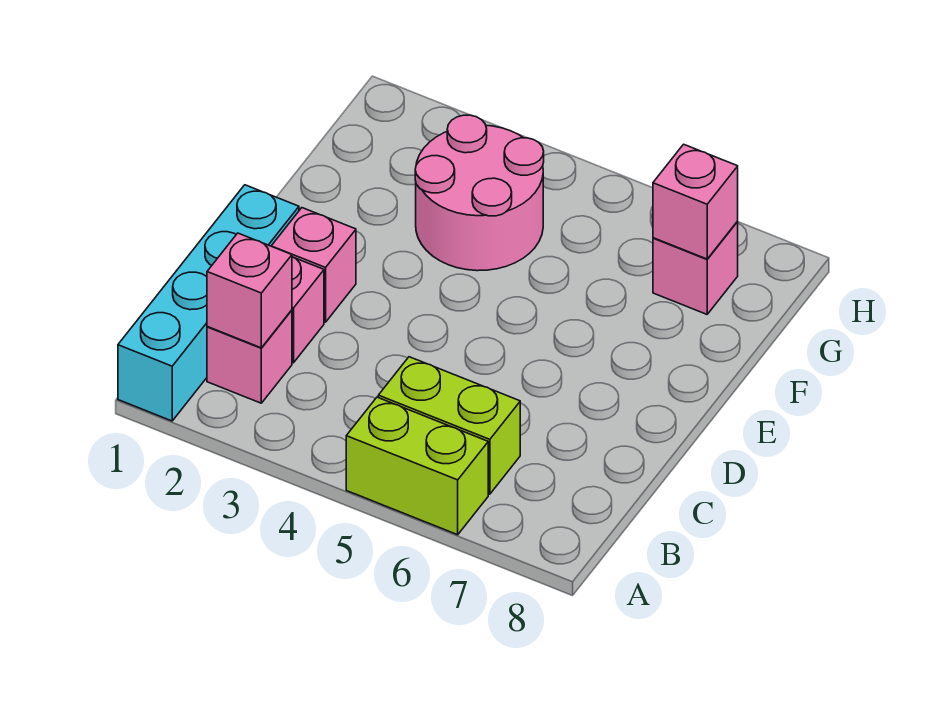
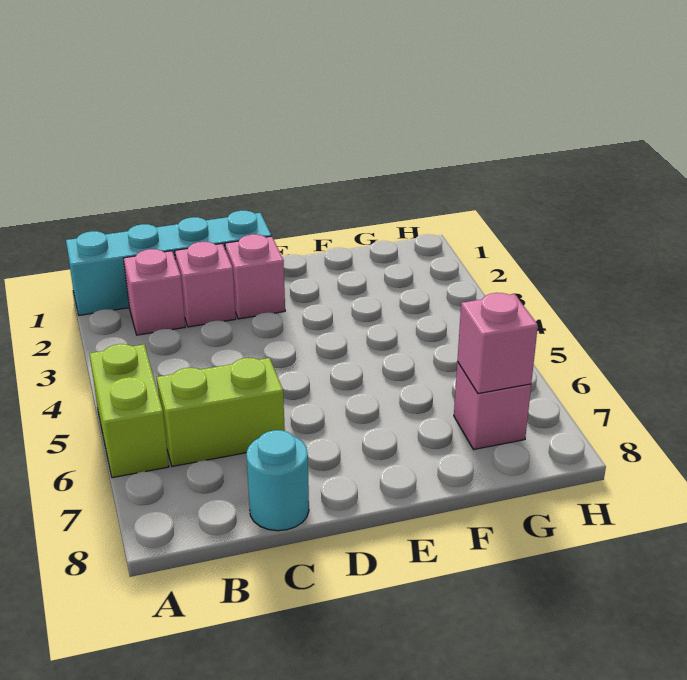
pink brick B2 level 2 -> none
lime brick B5:B6 level 1 -> lime brick B6:C6 level 1
none -> cyan round brick C8 level 1
pink round brick F3:G4 level 1 -> none

